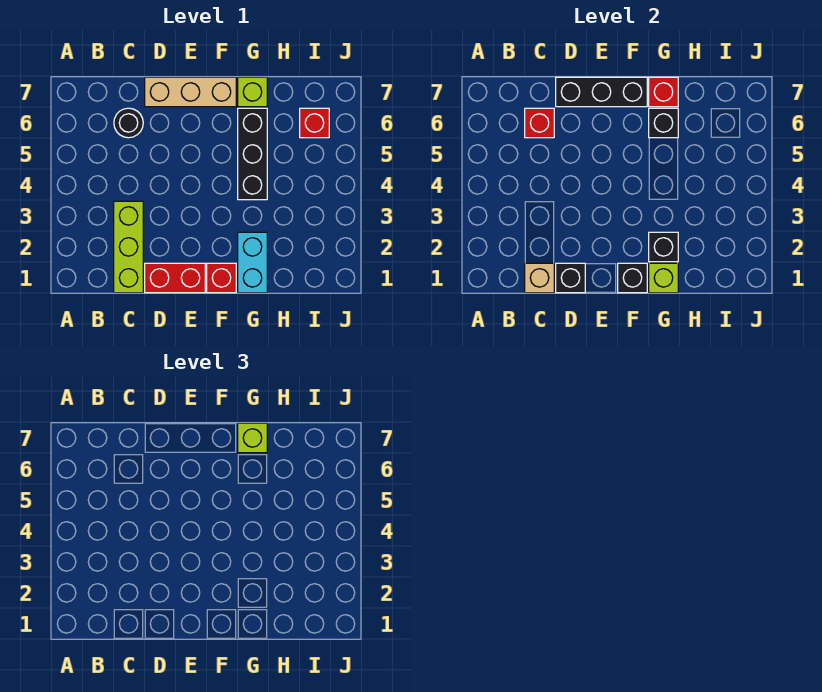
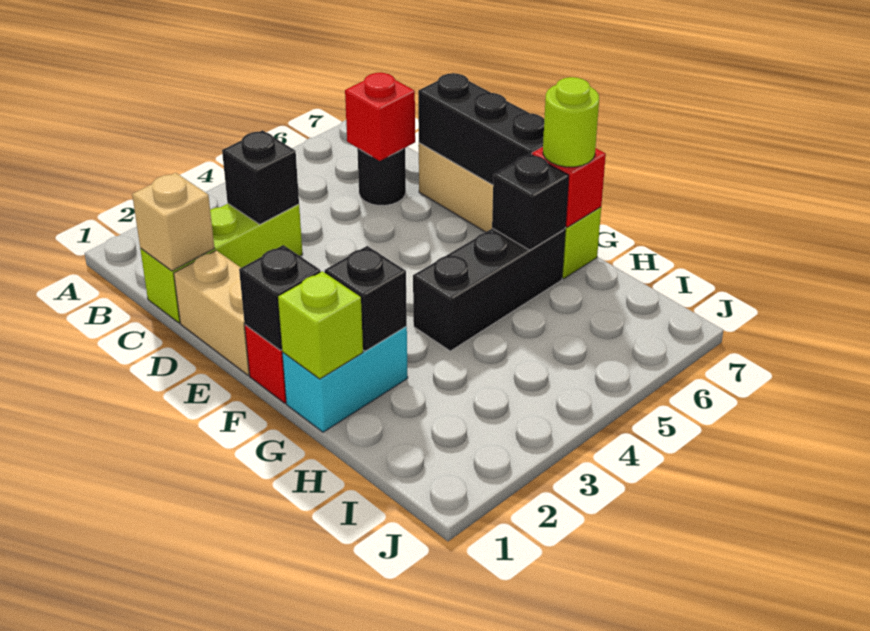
red brick D1:E1 level 1 -> tan brick D1:E1 level 1
black brick D1 level 2 -> black brick C3 level 2
lime brick G7 level 3 -> lime round brick G7 level 3
red brick I6 level 1 -> none

